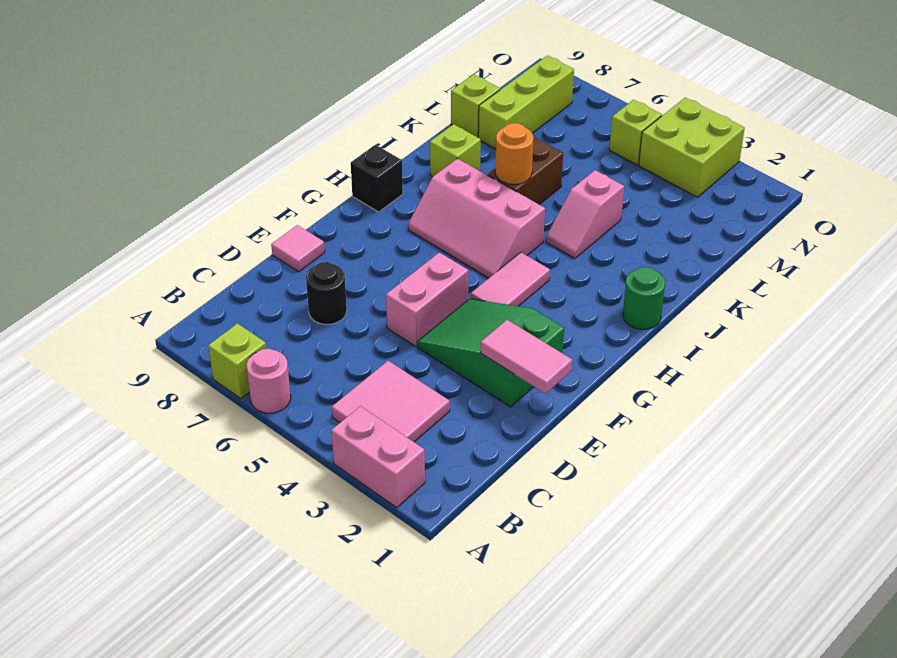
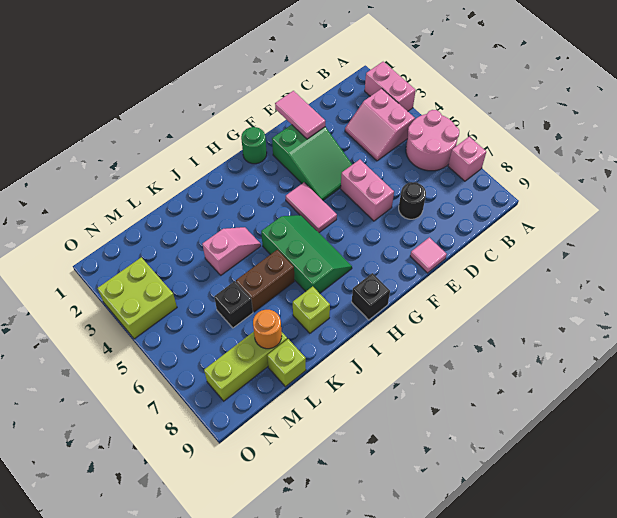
pink round brick A6 level 1 -> pink round brick A5:B6 level 1
lime brick A7 level 1 -> pink brick A7 level 1
pink tile B3:C4 level 1 -> pink slope B3:C4 level 1 top B
pink brick E5:F5 level 1 -> pink brick E5:E6 level 1
pink tile G4:H4 level 1 -> pink tile G4:G5 level 1
pink slope H5:I7 level 1 top I -> green slope H5:I7 level 1 top I
green round brick I1 level 1 -> green round brick G1 level 1
orange round brick J6 level 2 -> orange round brick L8 level 2
none -> black brick L6 level 1
lime brick N5 level 1 -> none

